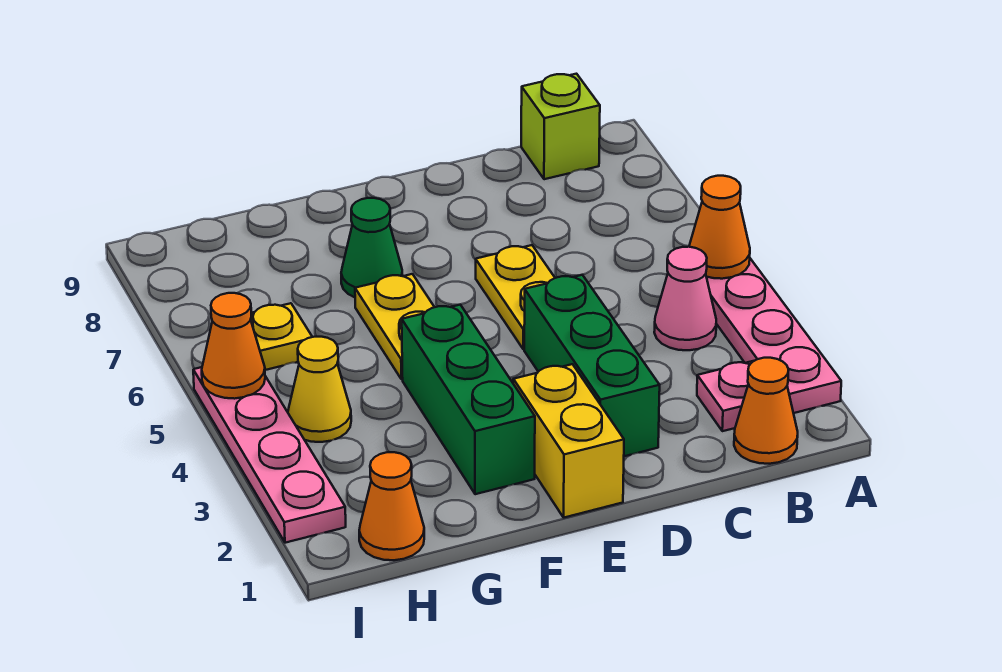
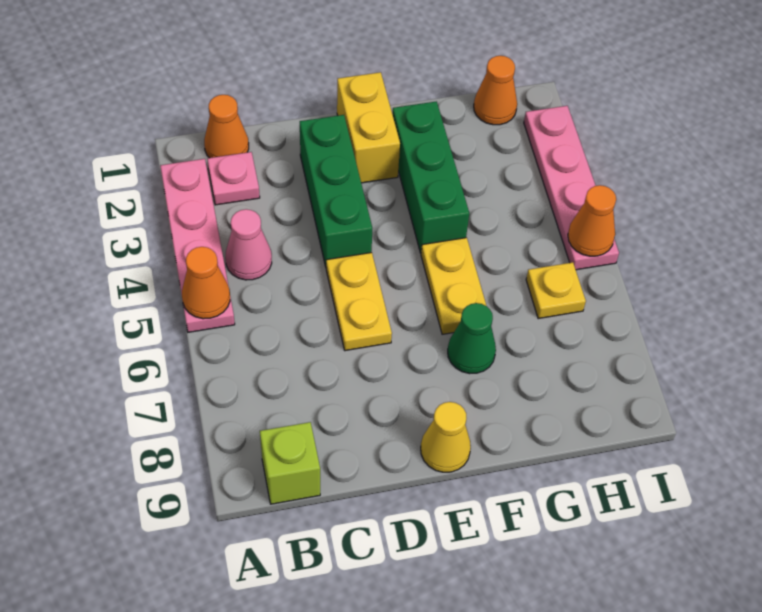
yellow cone H4 level 1 -> yellow cone E9 level 1

